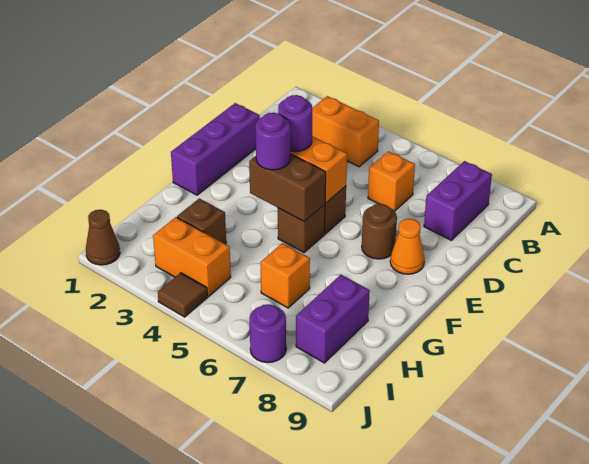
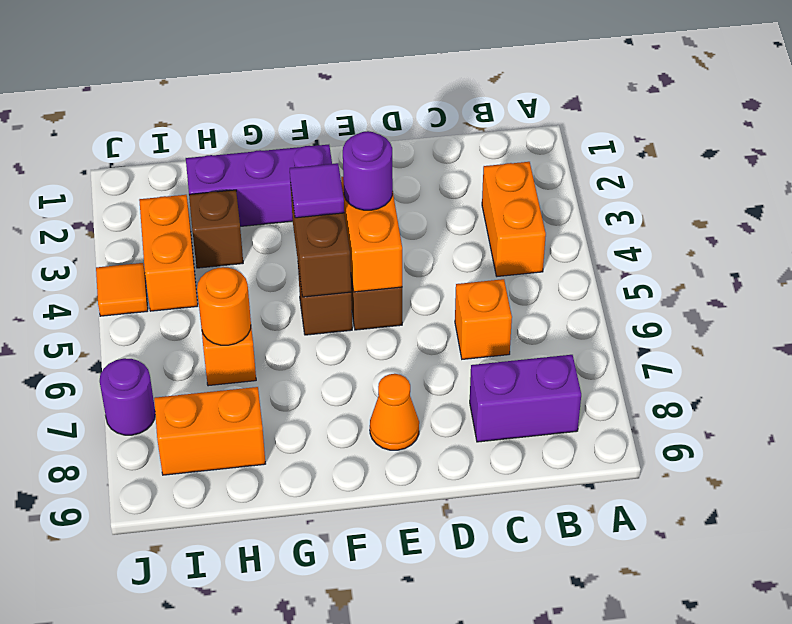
purple brick D1:F1 level 1 -> purple brick F2:H2 level 1
brown round brick E7 level 1 -> none
purple round brick F4 level 3 -> purple tile F4 level 3
none -> orange round brick H6 level 2
purple brick H8:I8 level 1 -> orange brick H8:I8 level 1
brown cone J1 level 1 -> none
brown tile J4 level 1 -> orange tile J4 level 1

